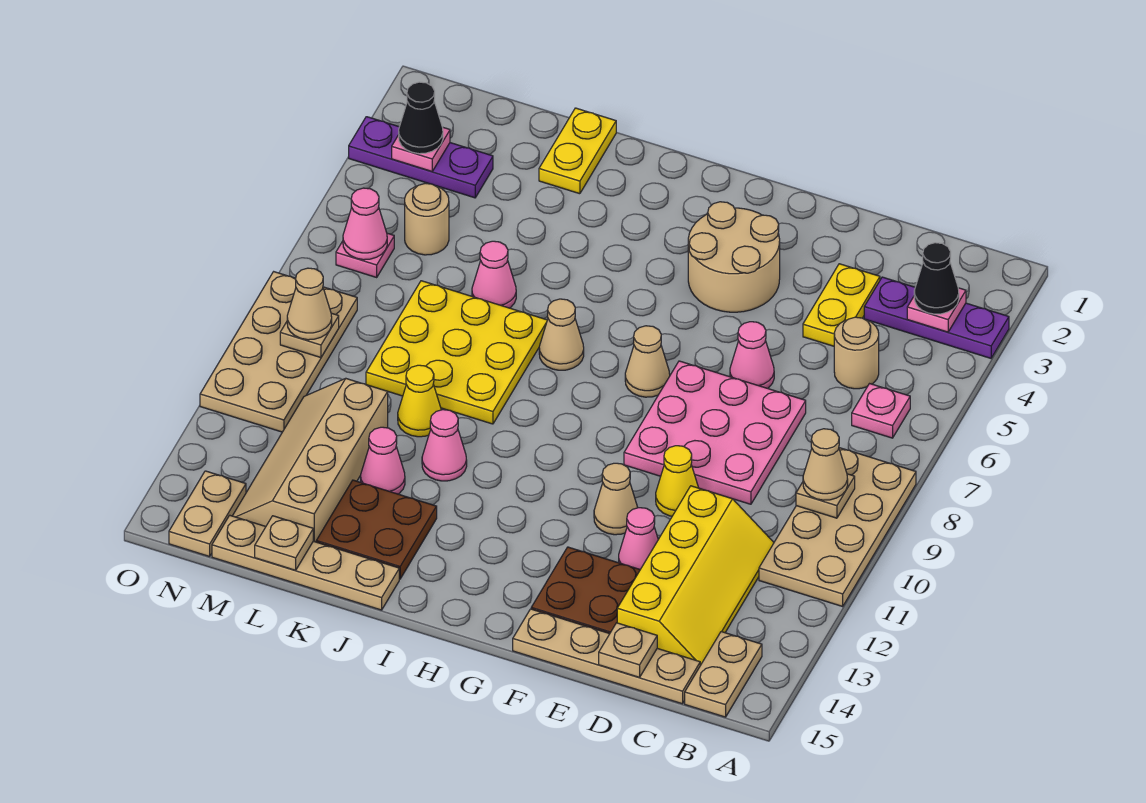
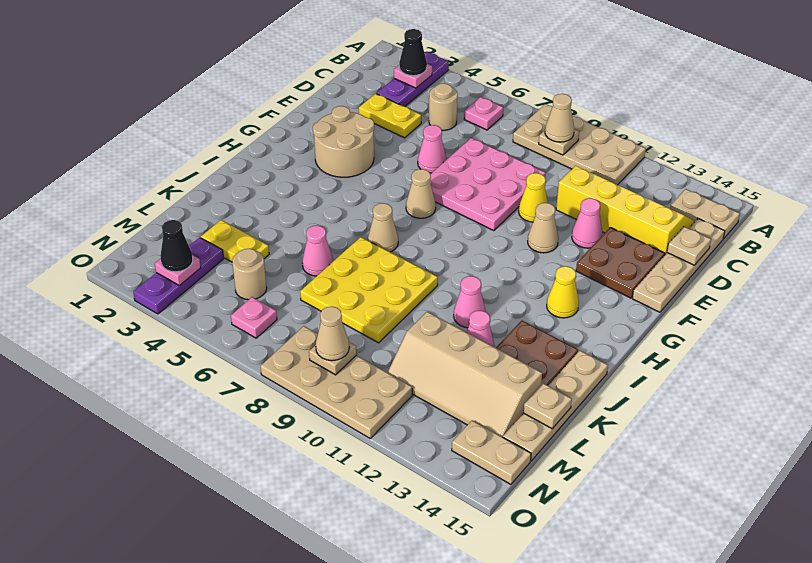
yellow plate K1:K2 level 1 -> yellow plate L3:L4 level 1
yellow cone K10 level 1 -> yellow cone H13 level 1
pink cone N6 level 2 -> none

